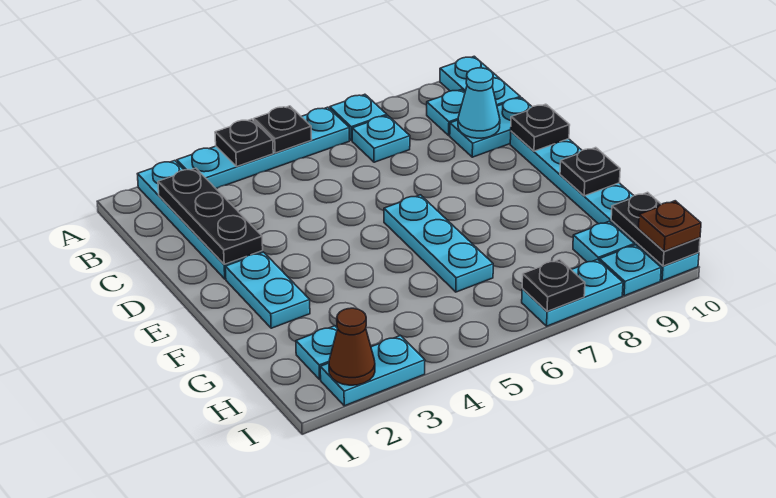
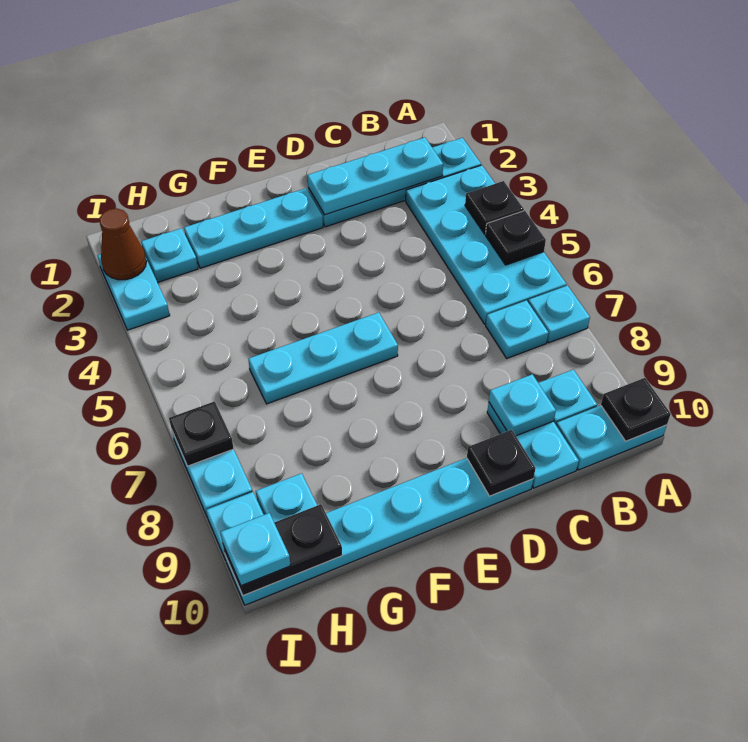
cyan plate A3:A6 level 1 -> cyan plate A3:B6 level 1
black plate B2:D2 level 2 -> cyan plate B2:D2 level 2
cyan cone C9 level 2 -> cyan plate C9 level 2
cyan plate E2:F2 level 1 -> cyan plate E2:G2 level 1
black plate F10 level 2 -> black plate A10 level 2
brown plate I10 level 3 -> cyan plate I10 level 3

